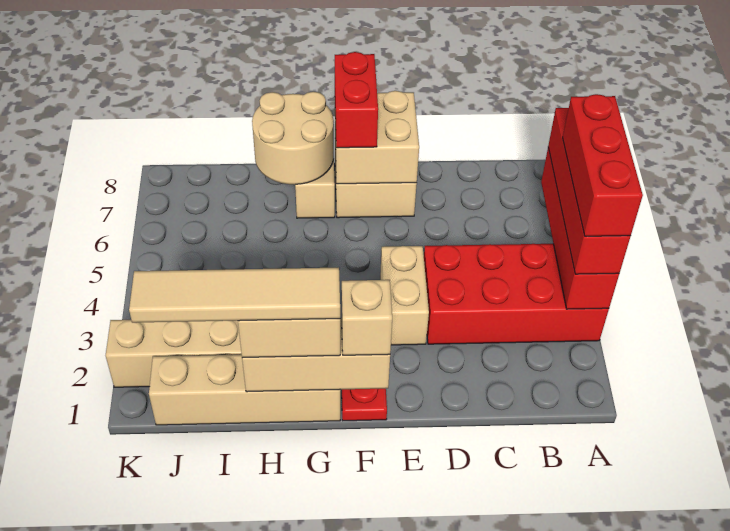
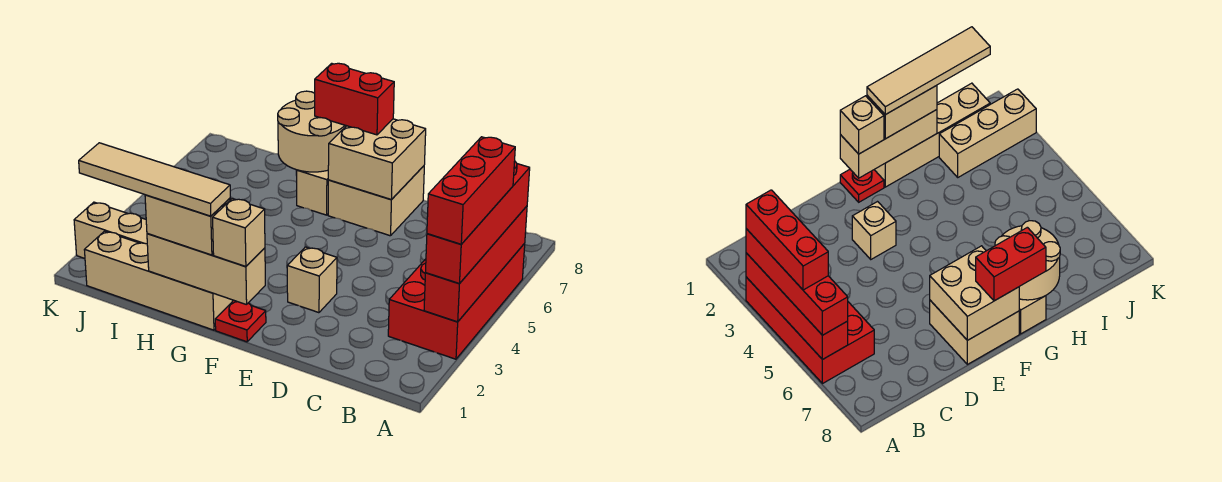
red brick A3:D4 level 1 -> red brick A3:B6 level 1
tan brick E3:E4 level 1 -> tan brick E3 level 1
red brick F7:F8 level 3 -> red brick F8:G8 level 3

